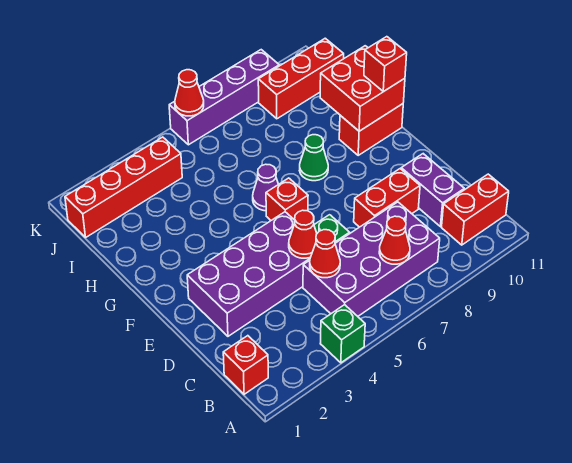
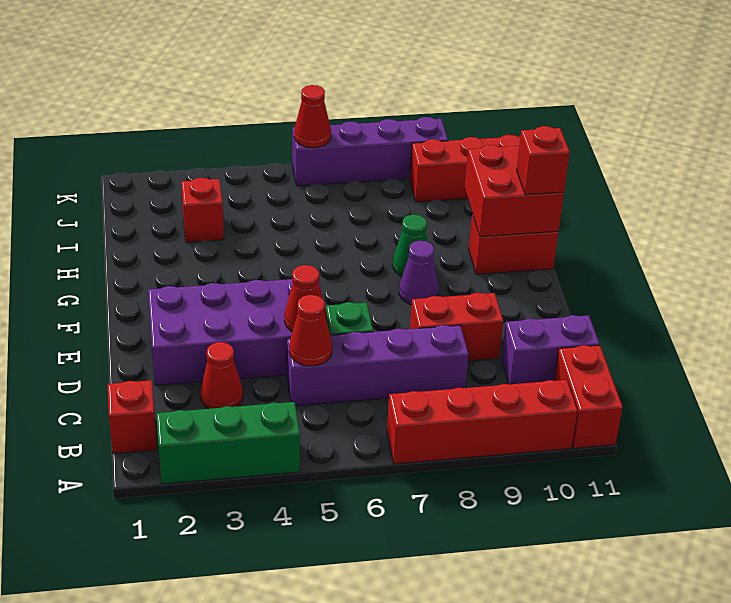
green brick A4 level 1 -> green brick A2:A4 level 1
purple brick B5:C8 level 1 -> purple brick C5:C8 level 1
red cone B7 level 2 -> red cone C3 level 1
red brick B10:B11 level 1 -> red brick A11:B11 level 1
purple brick C10:D10 level 1 -> purple brick C10:C11 level 1
red brick F6 level 1 -> red brick I3 level 1
purple cone G6 level 1 -> purple cone F8 level 1
red brick J1:J4 level 1 -> red brick A7:A10 level 1

